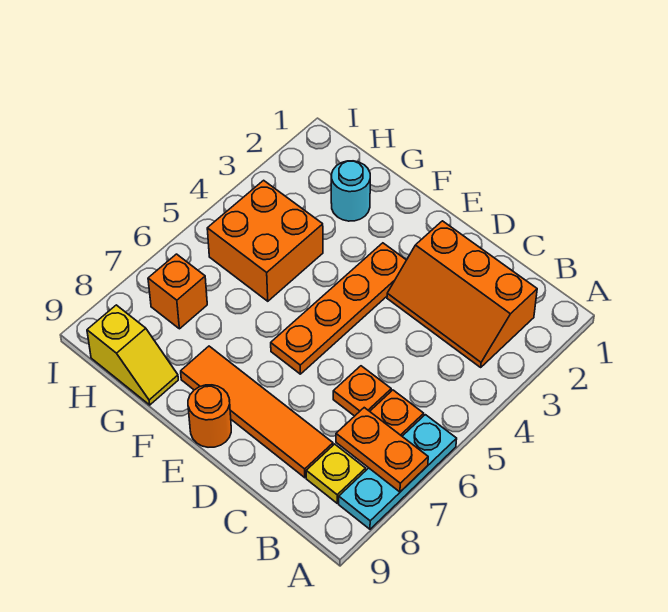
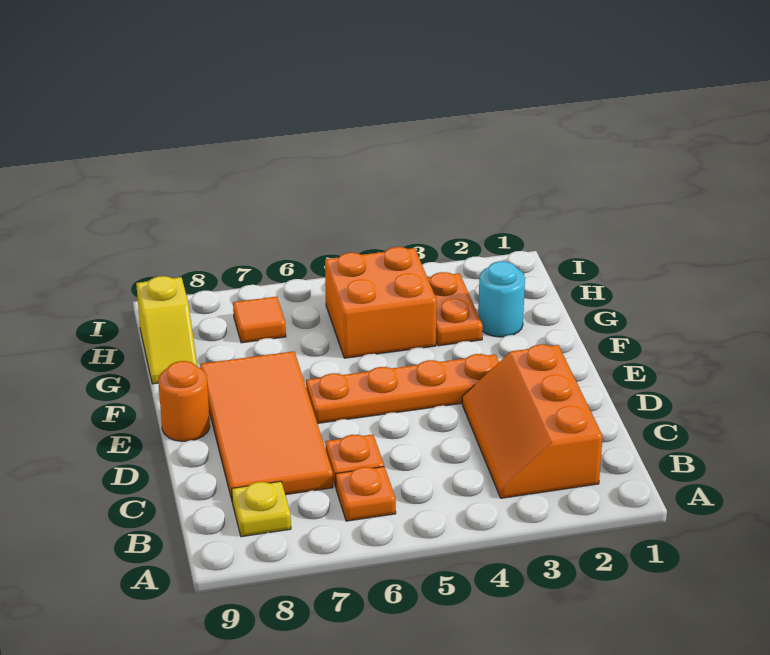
cyan plate A6:A8 level 1 -> none
orange plate A7:B7 level 2 -> orange plate G3:H3 level 1
orange tile C8:F8 level 1 -> orange tile C7:F8 level 1
orange brick H7 level 1 -> orange tile H7 level 1

